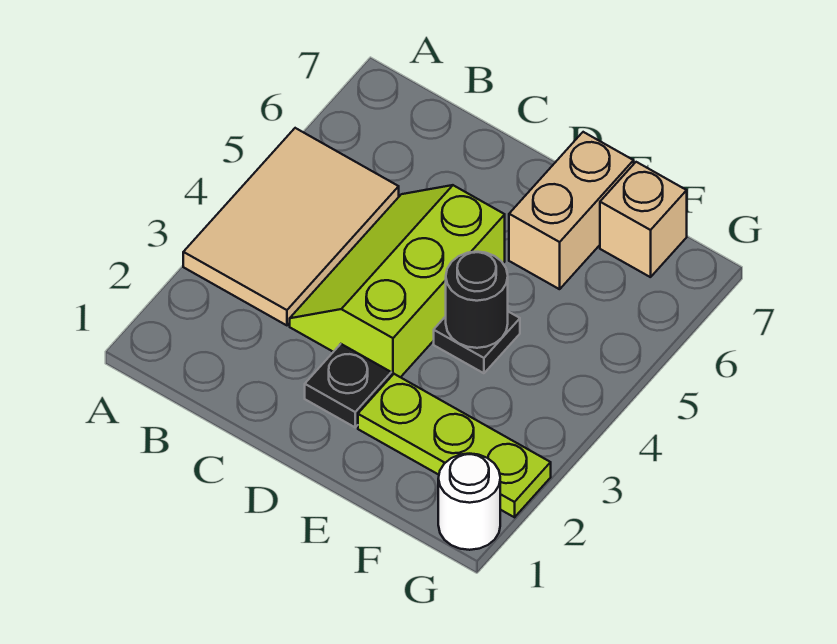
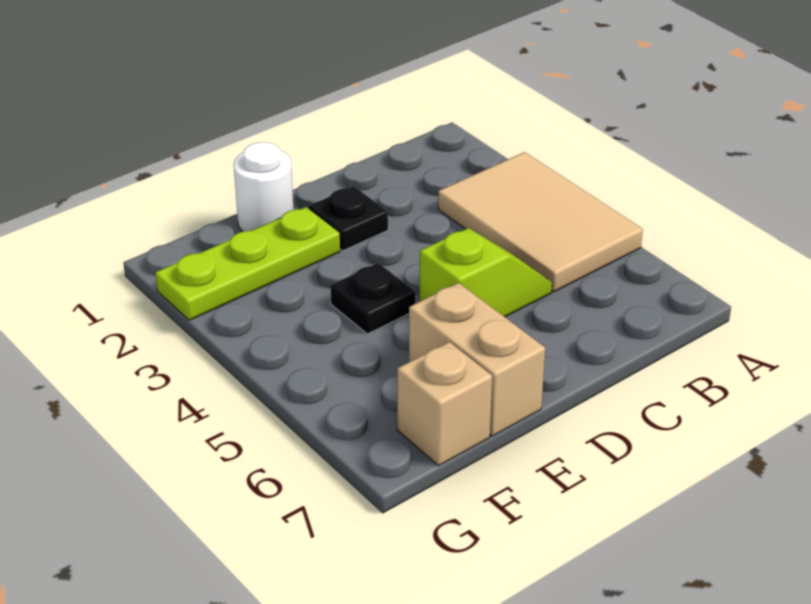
lime slope C3:D5 level 1 top D -> lime slope C5:D5 level 1 top D
black round brick E4 level 2 -> none
white round brick G1 level 1 -> white round brick E1 level 1

